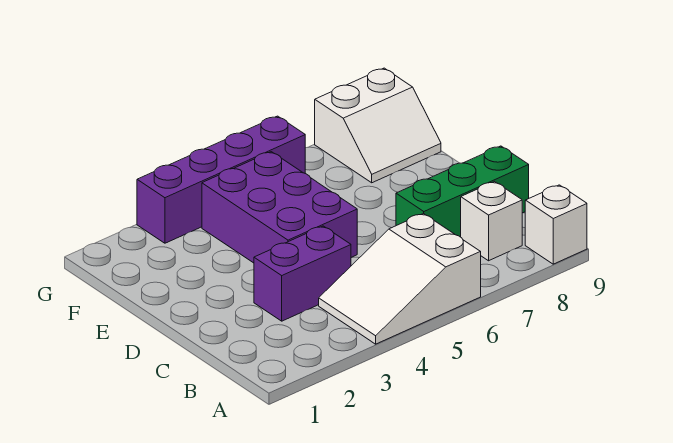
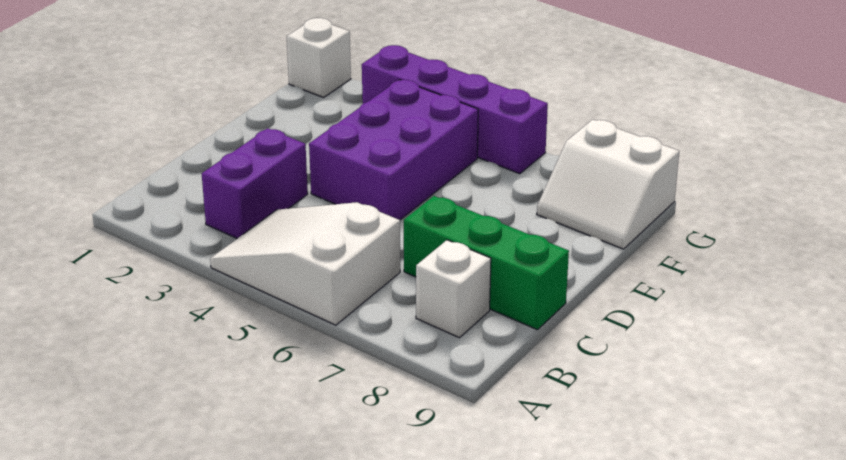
white brick A9 level 1 -> white brick G1 level 1
purple brick C3:C4 level 1 -> purple brick B3:C3 level 1

